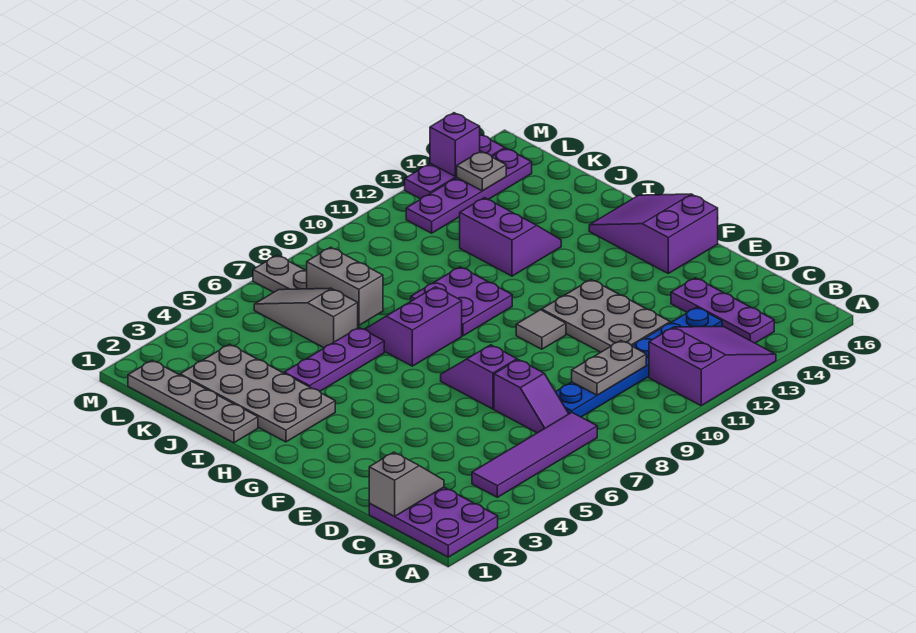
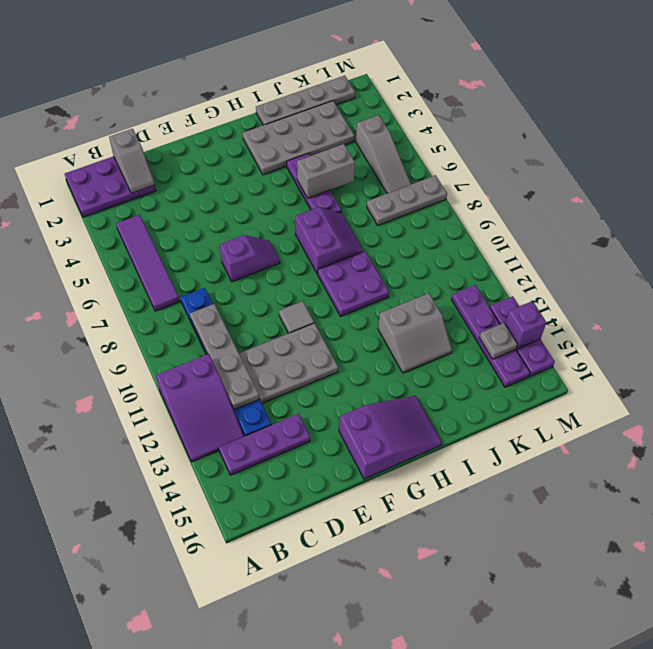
purple slope C7:D7 level 1 top D -> none
grey plate C9:C10 level 2 -> grey plate C9:C12 level 2
purple slope I12:J13 level 1 top 12 -> grey slope I12:J13 level 1 top 12
grey slope J6:L6 level 1 top J -> grey slope L4:L6 level 1 top 4
grey brick J7:K7 level 2 -> grey brick I5:J5 level 2

